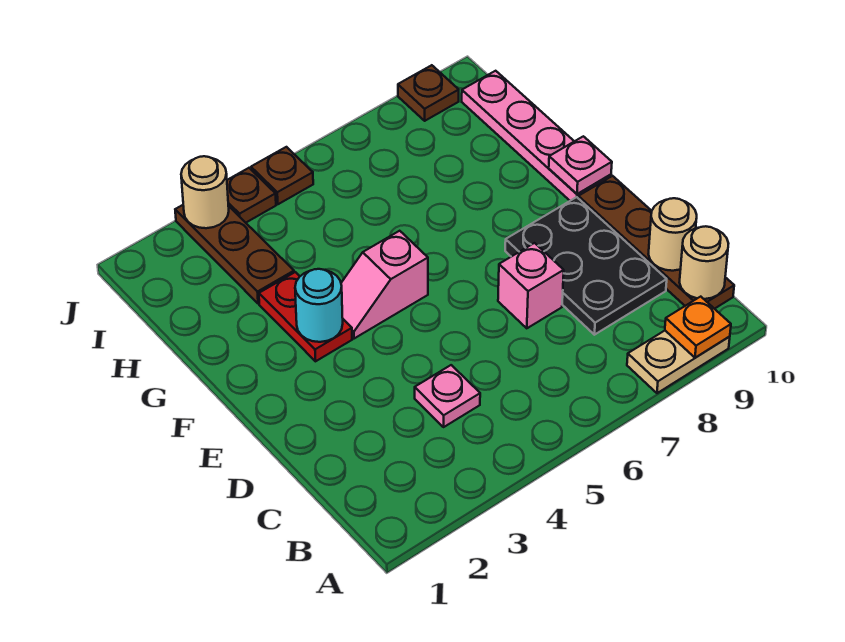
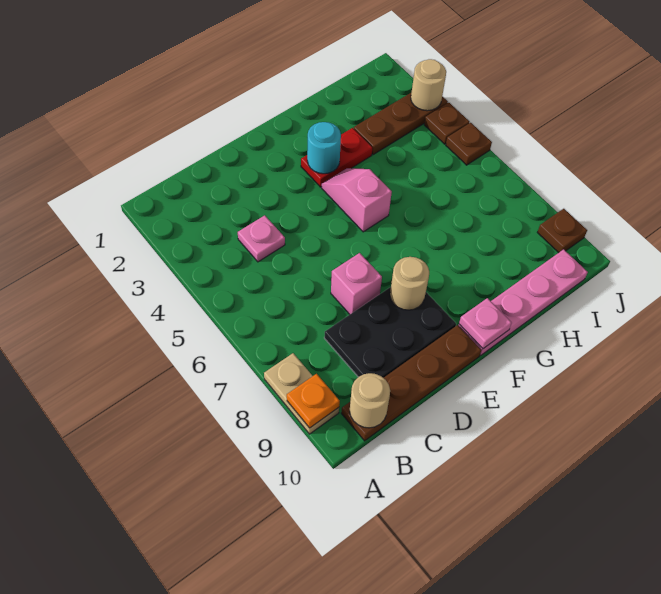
tan round brick C10 level 2 -> tan round brick E8 level 2

